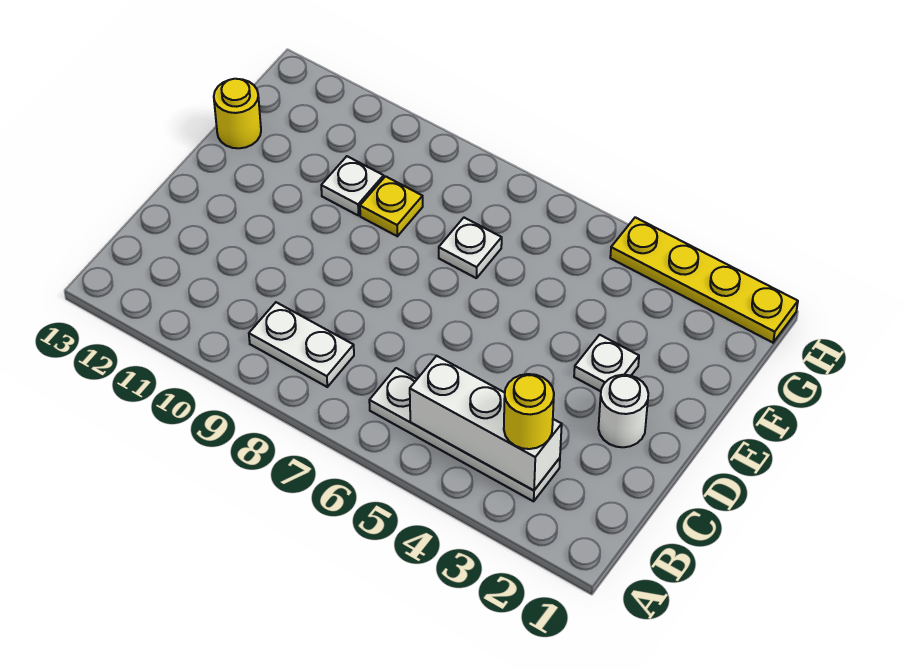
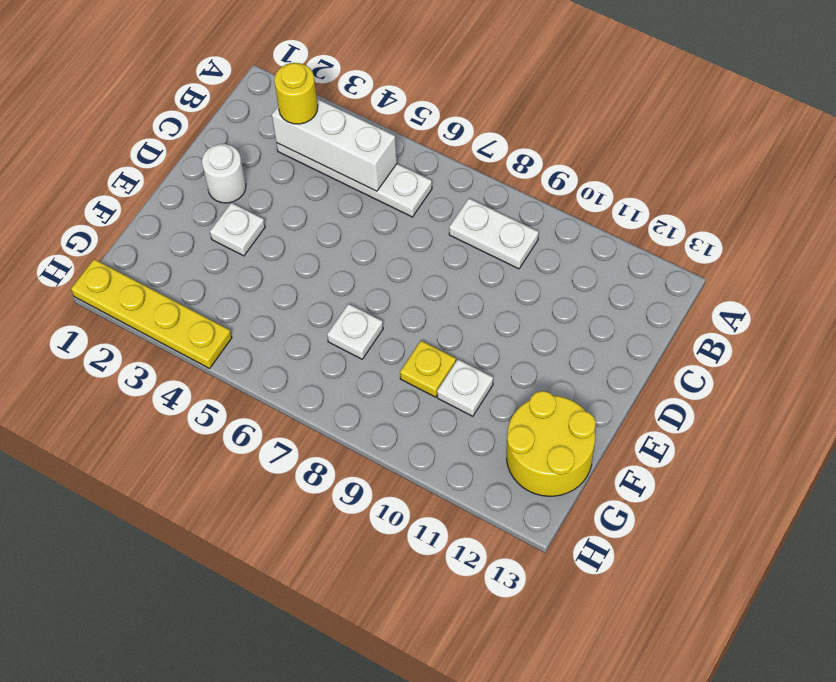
yellow round brick F13 level 1 -> yellow round brick F12:G13 level 1

